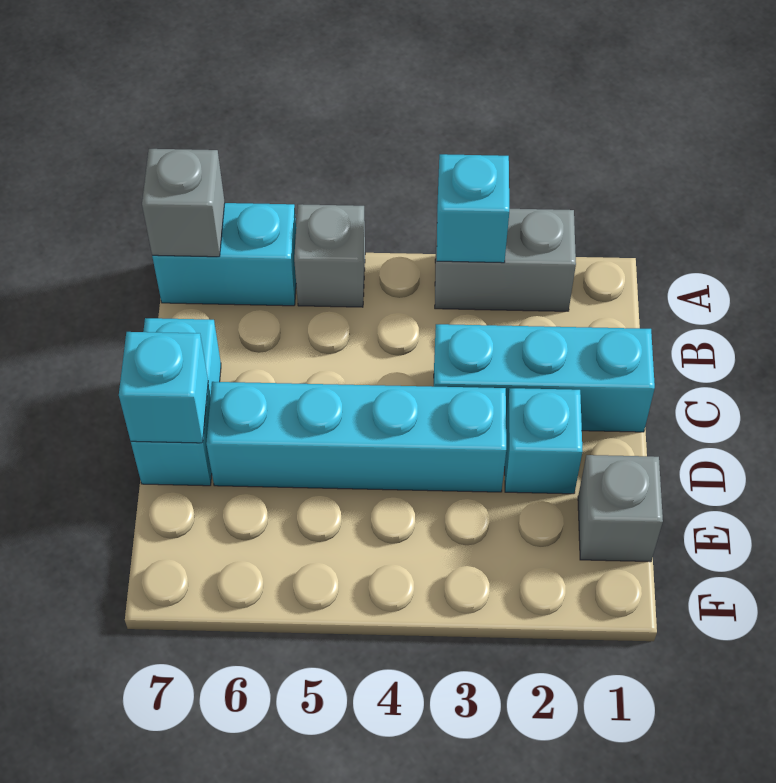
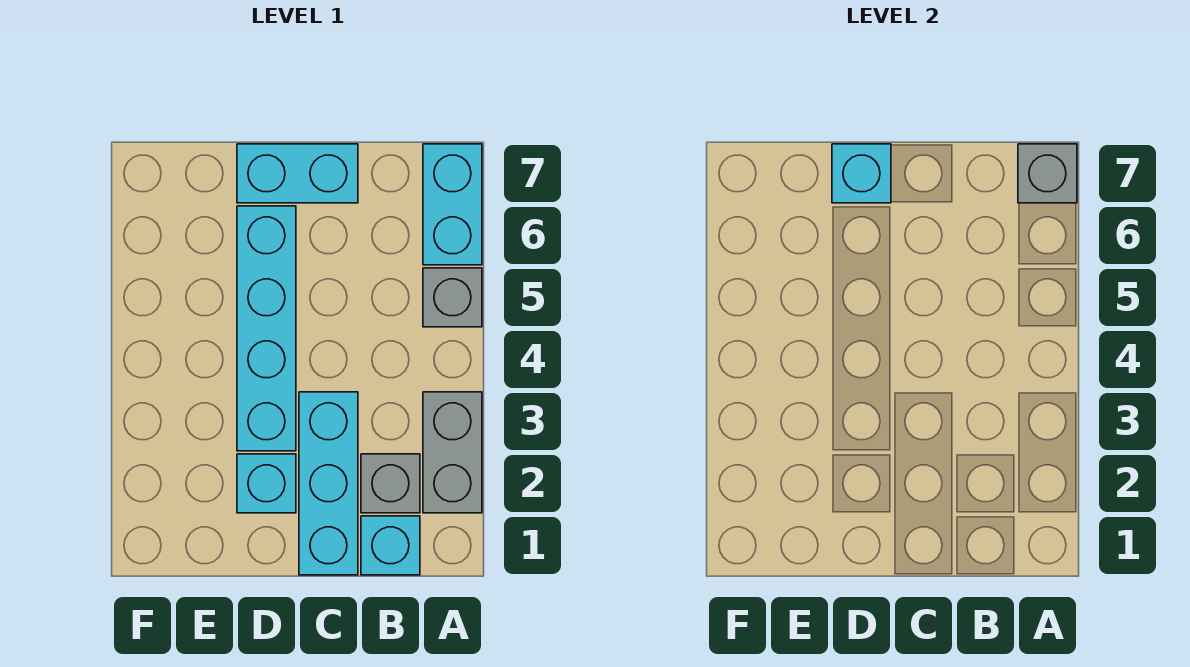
cyan brick A3 level 2 -> cyan brick B1 level 1
grey brick E1 level 1 -> grey brick B2 level 1

